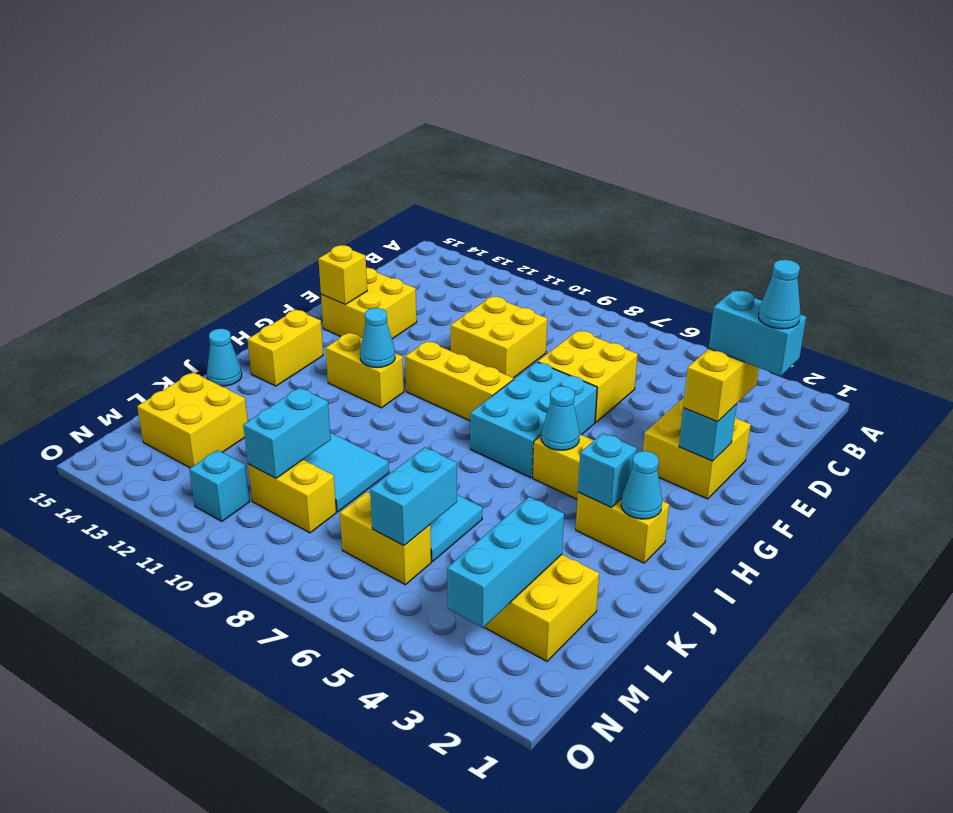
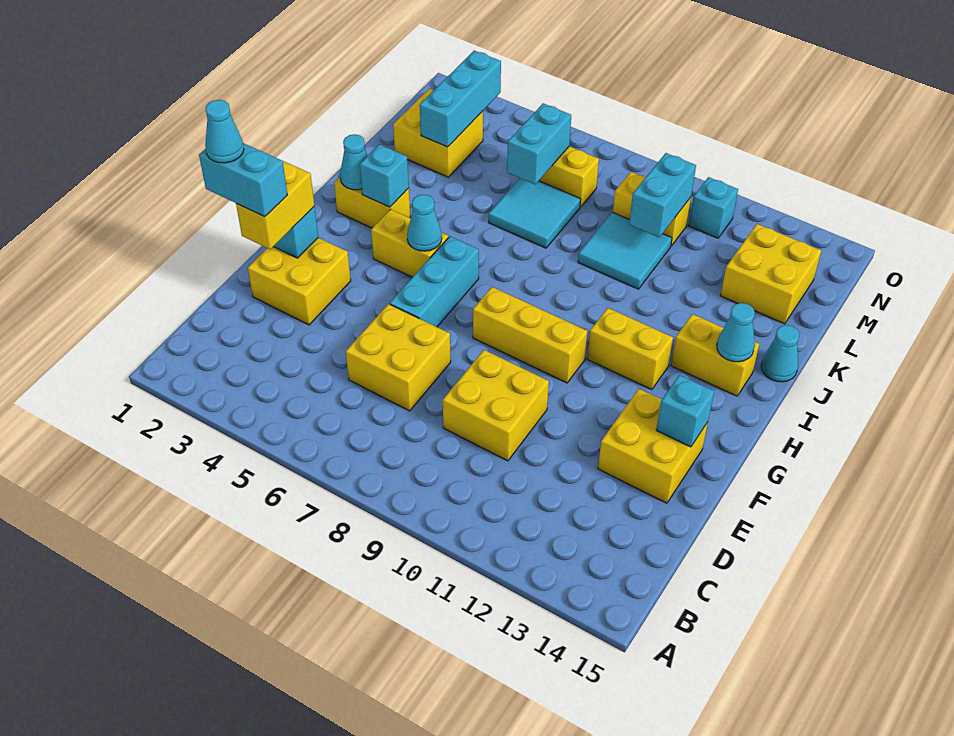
cyan brick F6:H7 level 1 -> cyan brick F6:H6 level 1
yellow brick F14 level 2 -> cyan brick F14 level 2
cyan cone H11 level 2 -> cyan cone I14 level 2
yellow brick H14:I14 level 1 -> yellow brick I13:I14 level 1

